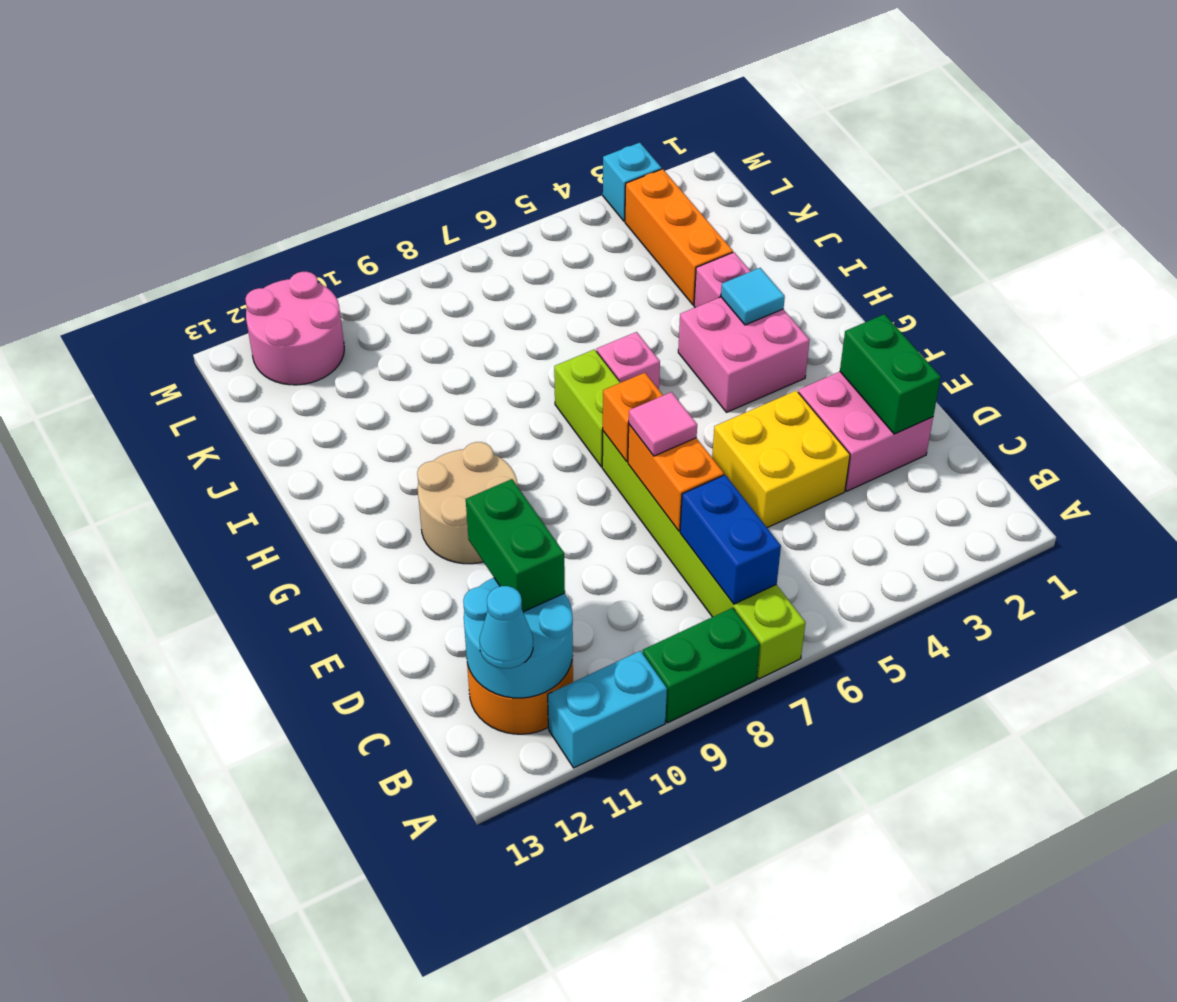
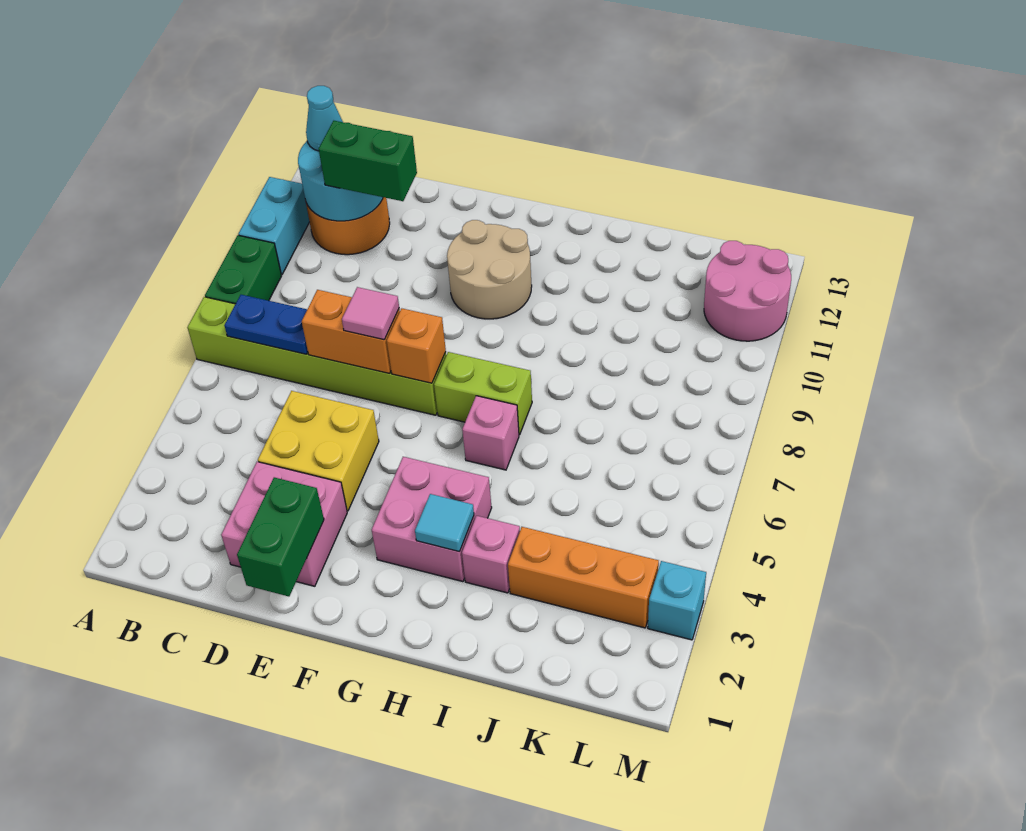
blue brick B7:C7 level 2 -> blue plate B7:C7 level 2
green brick D2:E2 level 2 -> green brick E1:E2 level 2

